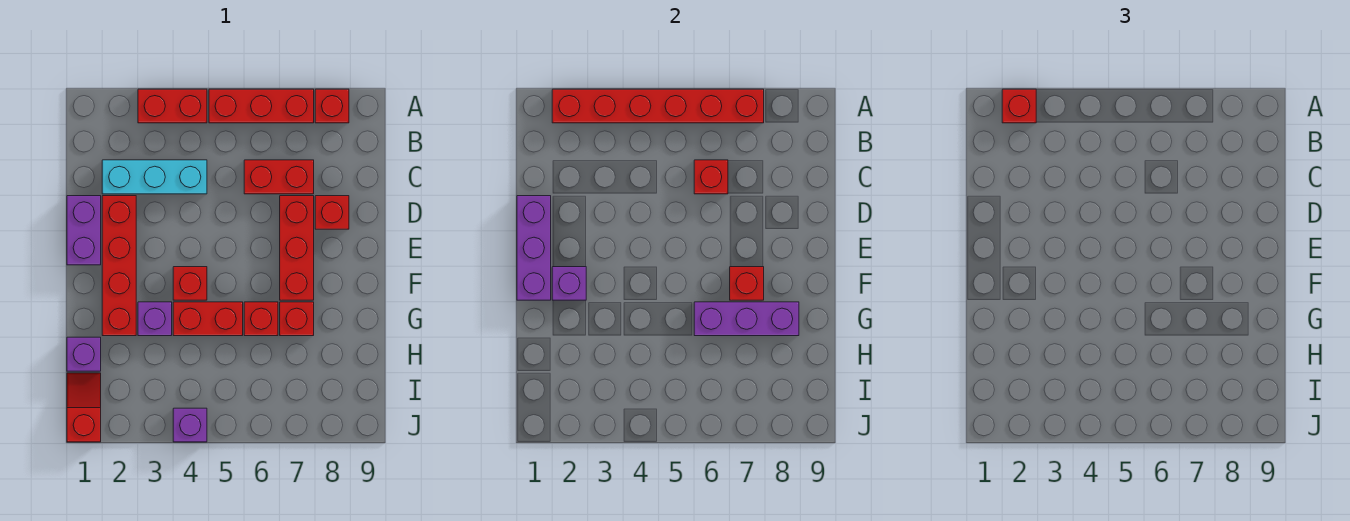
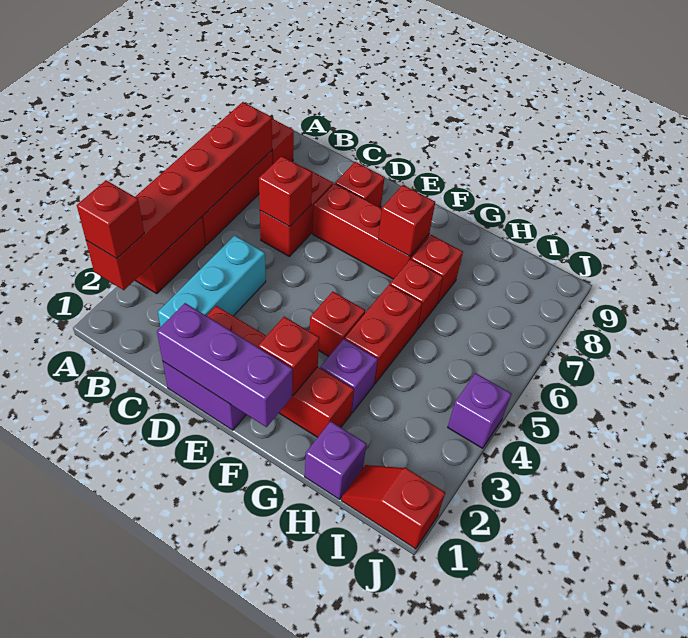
purple brick F2 level 2 -> red brick F2 level 2
purple brick G6:G8 level 2 -> none

